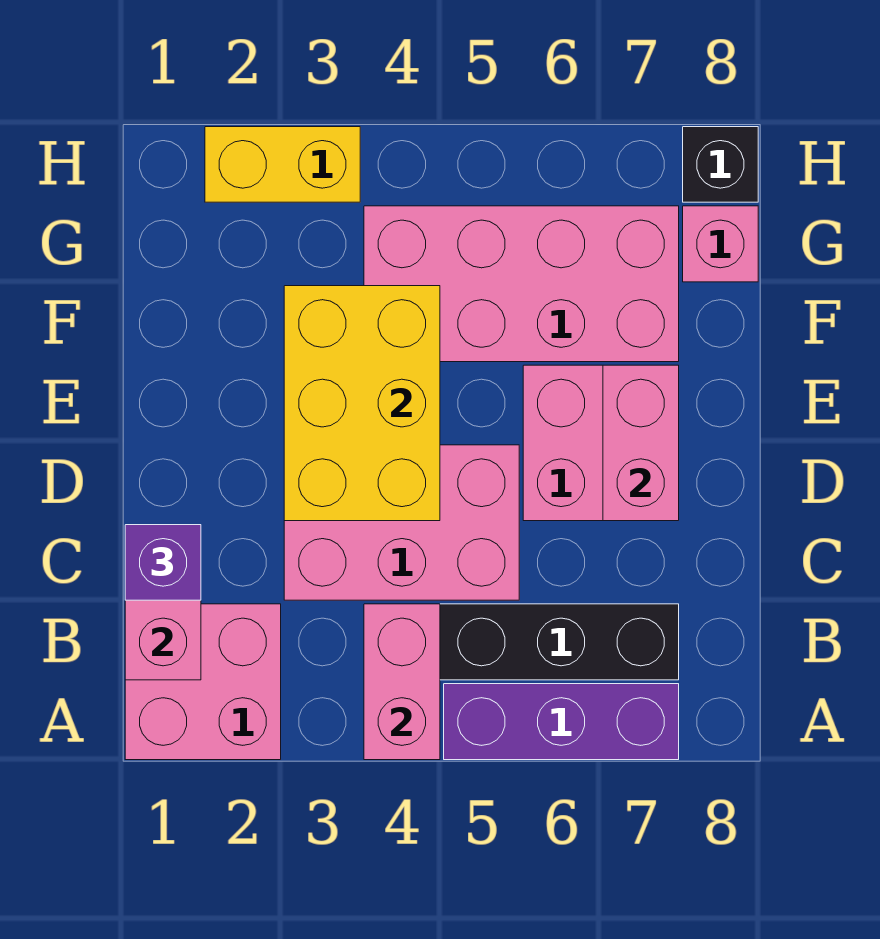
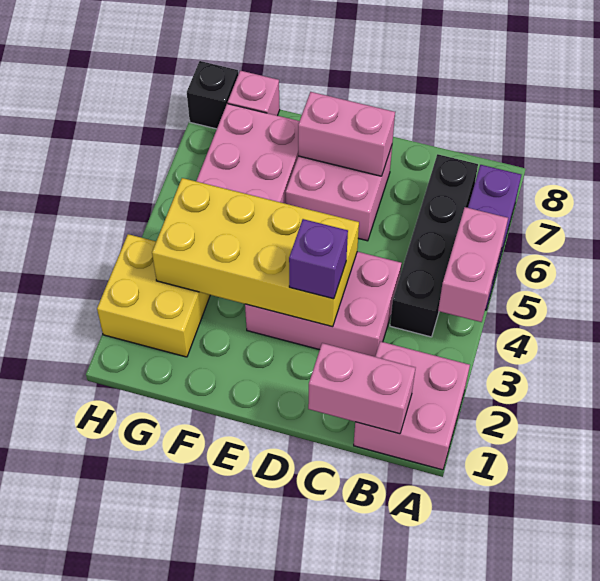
pink brick A4:B4 level 2 -> pink brick A4:A5 level 2
purple brick C1 level 3 -> purple brick D3 level 3
pink brick C3:D5 level 1 -> pink brick C3:E4 level 1
yellow brick D3:F4 level 2 -> yellow brick D3:G4 level 2
yellow brick H2:H3 level 1 -> yellow brick G2:H3 level 1

